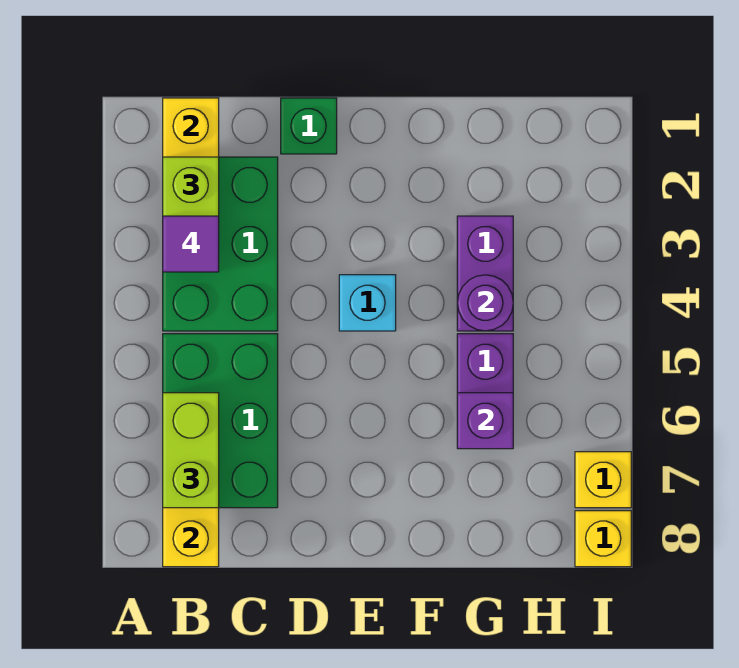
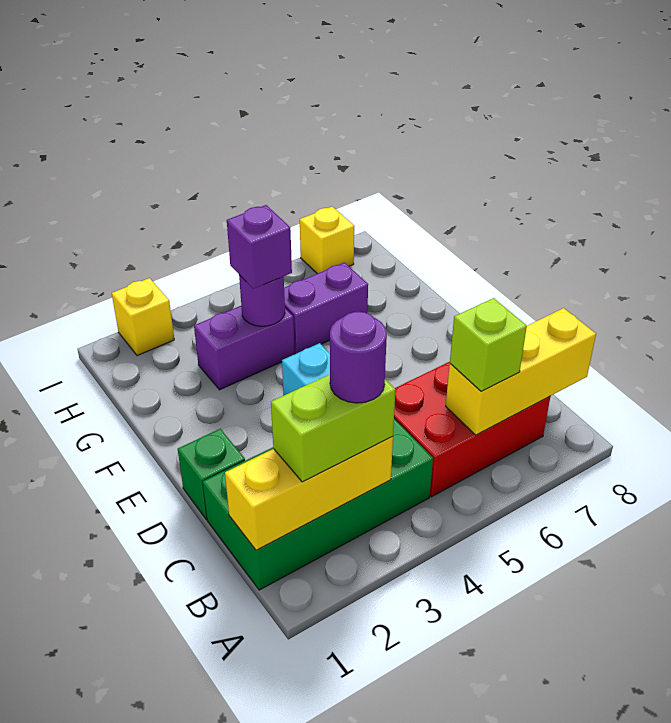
green brick B2:C4 level 1 -> green brick B1:C4 level 1
purple tile B3 level 4 -> purple round brick B3 level 4
green brick B5:C7 level 1 -> red brick B5:C7 level 1
lime brick B6:B7 level 3 -> lime brick B6 level 3
purple brick G6 level 2 -> purple brick G4 level 3
yellow brick I8 level 1 -> yellow brick I2 level 1

